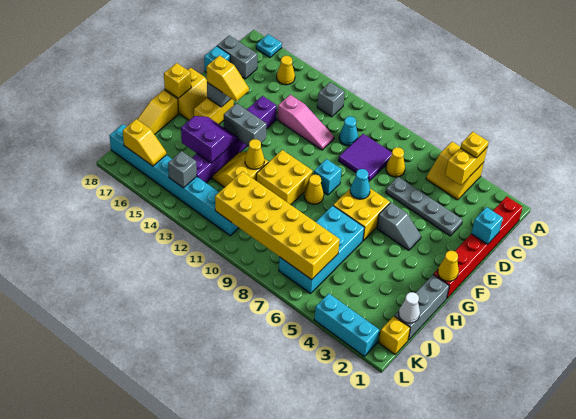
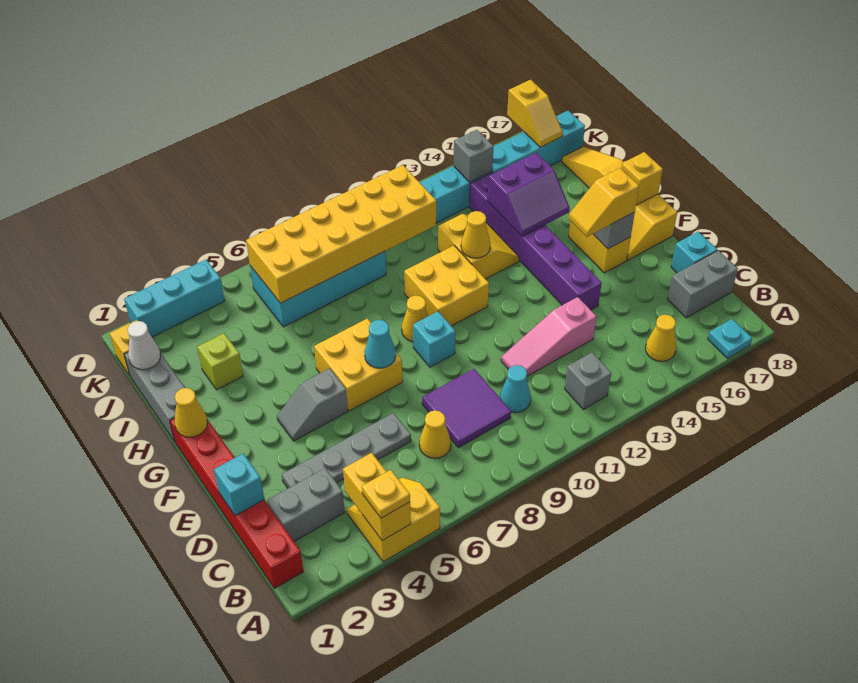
grey brick G13:G14 level 2 -> grey brick C2:C3 level 1
cyan brick H6:K7 level 1 -> cyan brick J6:K9 level 1
none -> lime brick I3 level 1
yellow slope K16:K17 level 2 top 17 -> yellow slope K17:L17 level 2 top L

